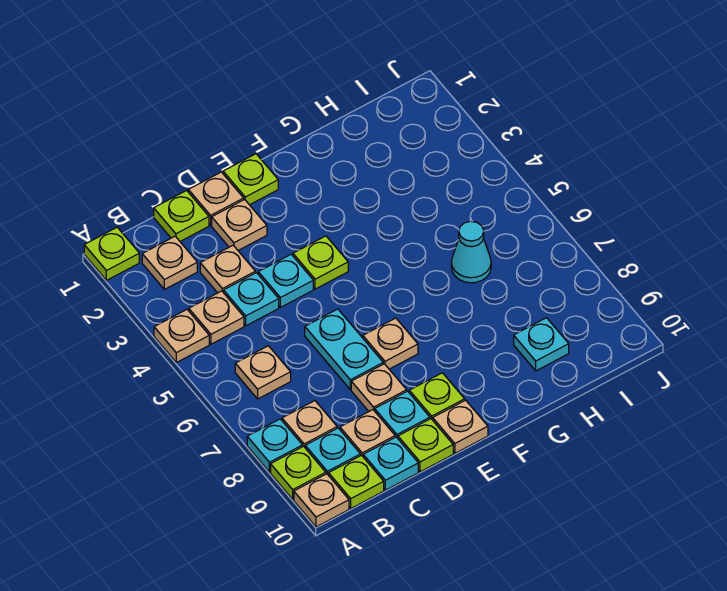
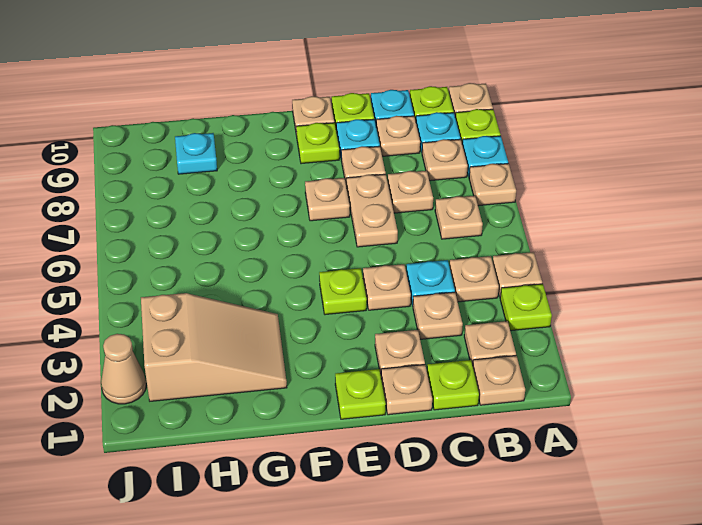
lime plate A1 level 1 -> lime plate A3 level 1
none -> tan plate A7 level 1
none -> tan plate B1 level 1
none -> tan plate C7 level 1
cyan plate D4 level 1 -> tan plate D4 level 1
cyan plate D6:D7 level 1 -> tan plate D6:D7 level 1
none -> tan slope G2:I3 level 1 top I
cyan cone H6 level 1 -> none
none -> tan cone J2 level 1

